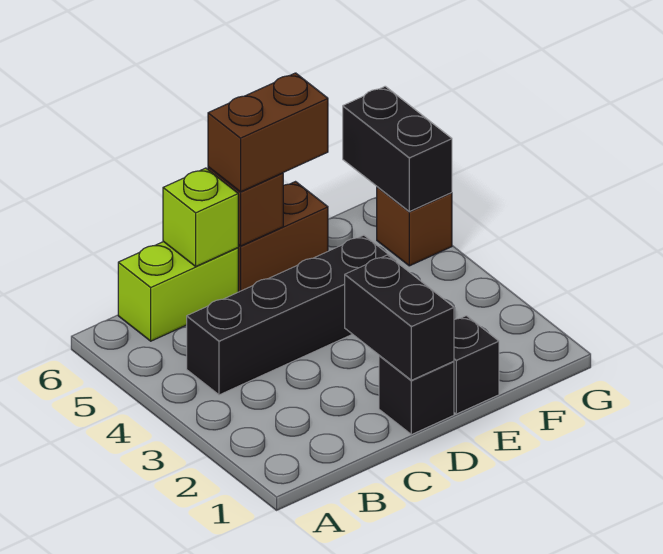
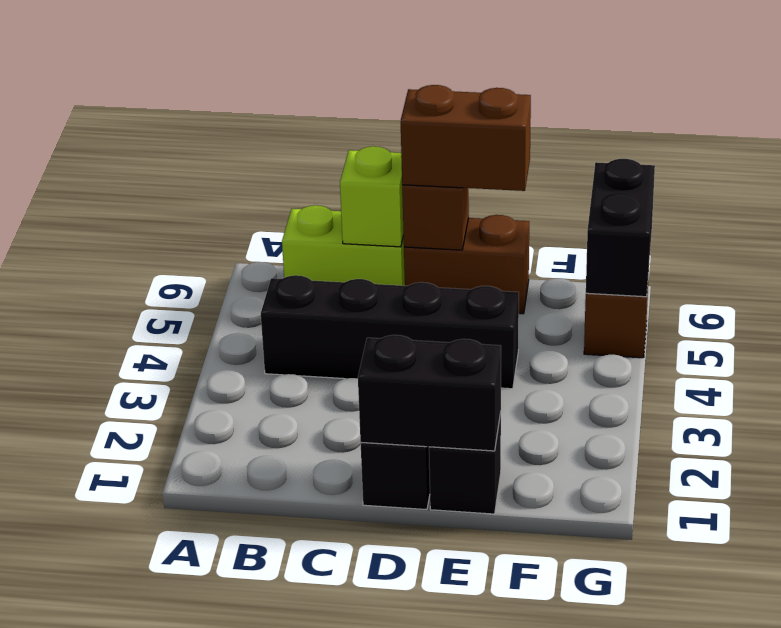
black brick D1:D2 level 2 -> black brick D1:E1 level 2

